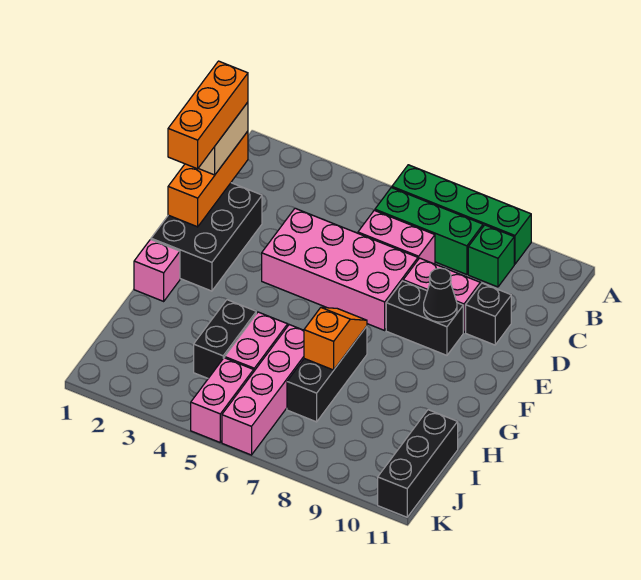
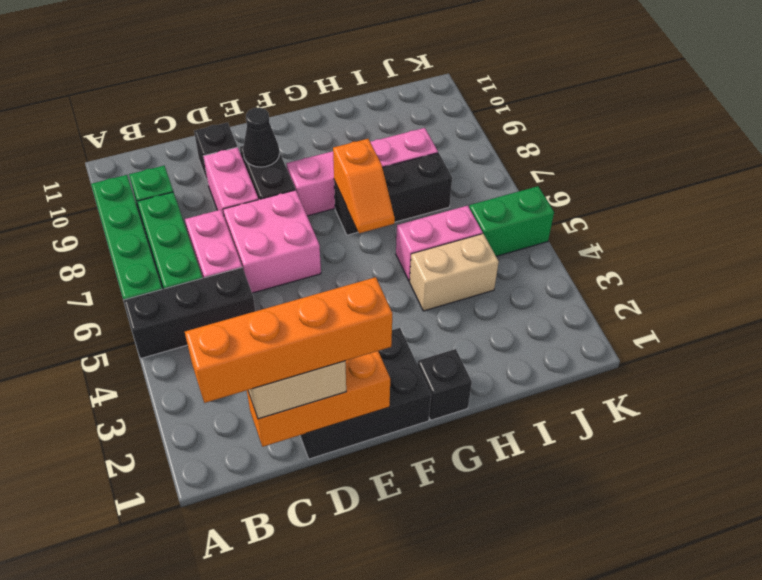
orange brick C1:E1 level 4 -> orange brick B1:E1 level 4
pink brick D4:E7 level 1 -> pink brick D6:E7 level 1
pink brick G1 level 1 -> black brick G1 level 1
orange slope G7:H7 level 2 top H -> orange slope G6:G7 level 2 top 7
black brick H4:I4 level 1 -> tan brick H4:I4 level 1
pink brick H6:K6 level 1 -> pink brick F8:I8 level 1
black brick I11:K11 level 1 -> black brick A5:C5 level 1
pink brick J5:K5 level 1 -> green brick J5:K5 level 1

